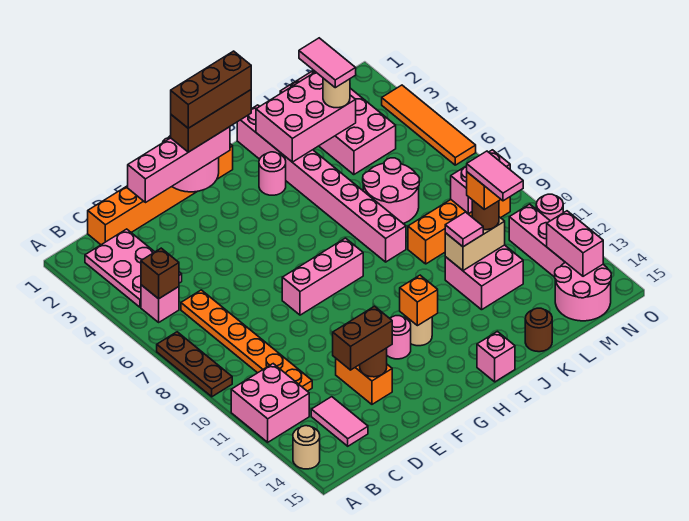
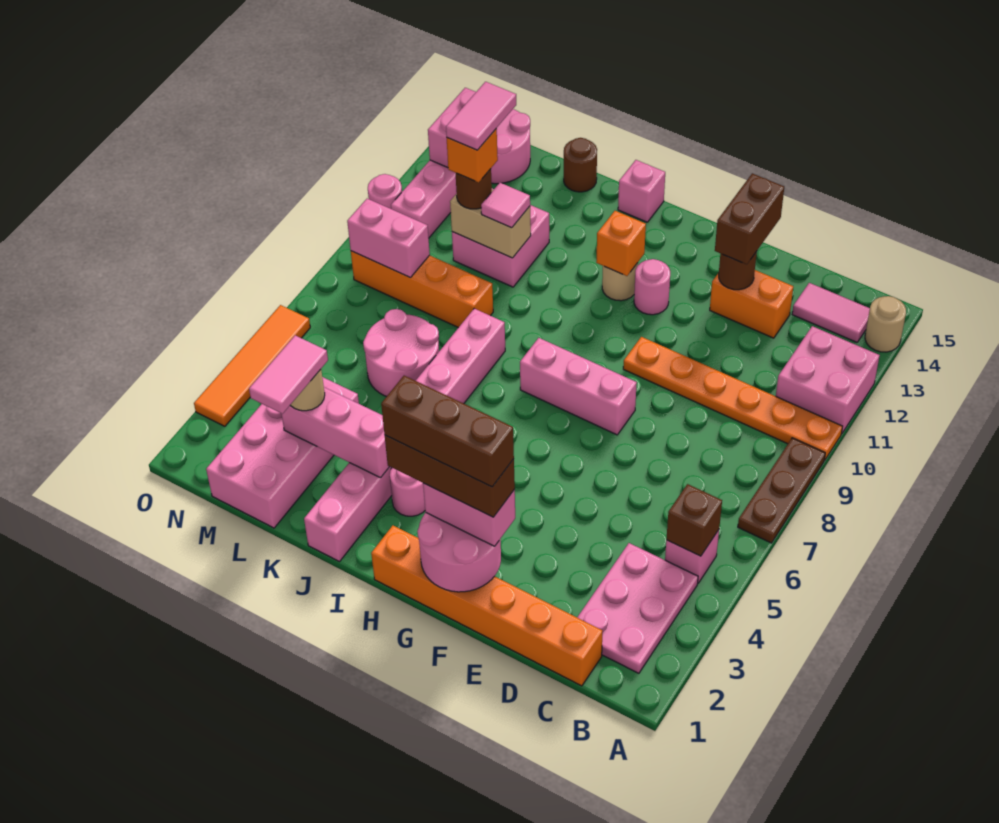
orange plate C6:C11 level 1 -> orange plate A10:F10 level 1
pink tile C13:C14 level 1 -> pink tile B14:C14 level 1
pink brick D2:G2 level 3 -> pink brick F2:G2 level 3
brown brick D13:E13 level 3 -> brown brick E13:E14 level 3
orange brick E12:E13 level 1 -> orange brick D13:E13 level 1
pink brick J2:L3 level 2 -> pink brick J3:L3 level 2

